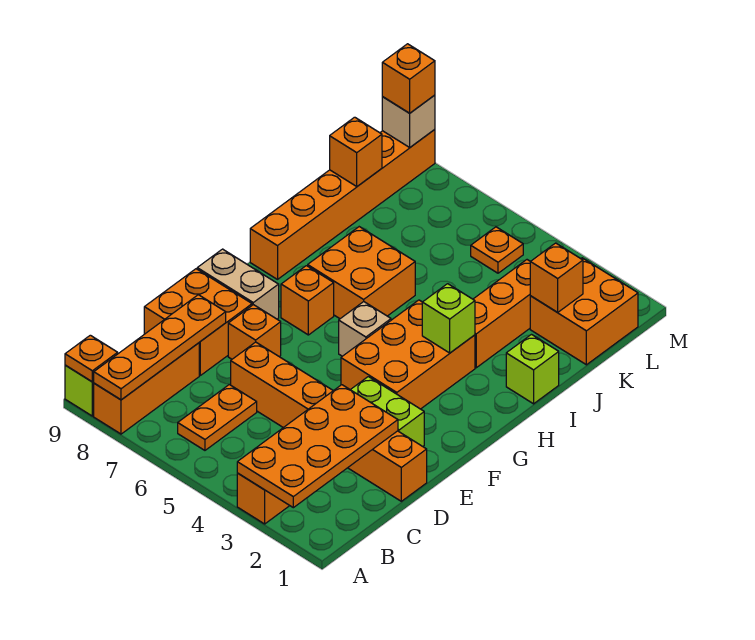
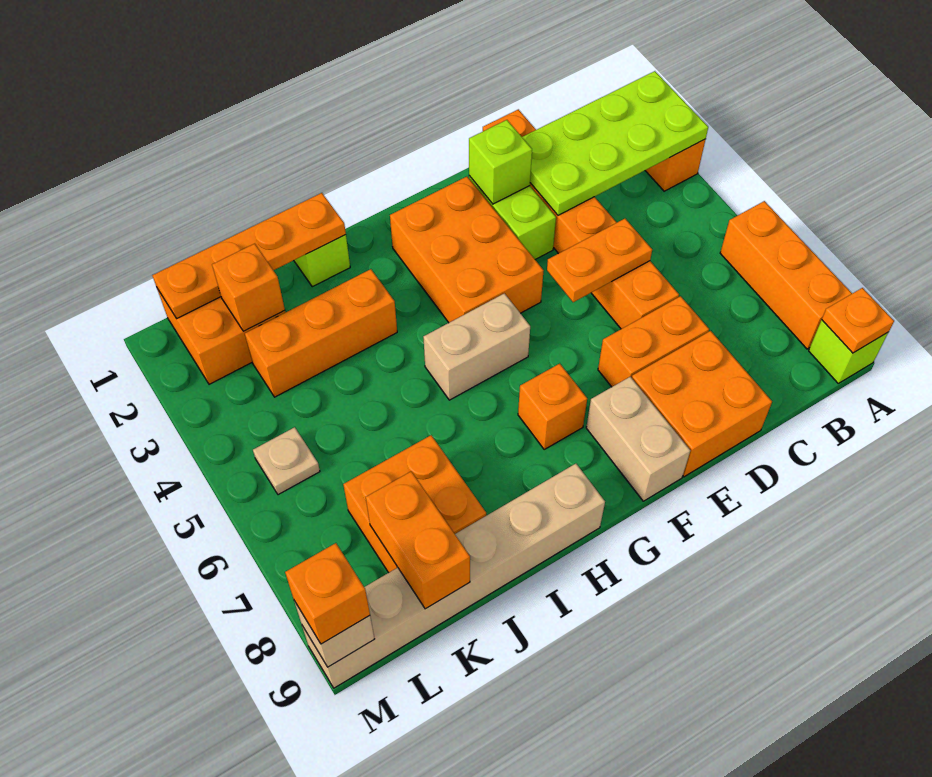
orange plate A2:D3 level 2 -> lime plate A2:D3 level 2
orange brick A8:C8 level 1 -> orange brick A6:A8 level 1
orange plate A8:D8 level 2 -> orange plate I1:L1 level 2
orange plate B6:C6 level 1 -> orange plate D5:E5 level 2
orange brick E7 level 1 -> orange brick D7:E7 level 1
orange brick F3:H4 level 1 -> orange brick F2:G4 level 1
tan brick G5 level 1 -> tan brick G5:H5 level 1
lime brick H3 level 2 -> lime brick E2 level 2
orange brick H6:I7 level 1 -> orange brick J7:K8 level 1
orange brick H9:M9 level 1 -> tan brick H9:M9 level 1
orange brick K9 level 2 -> orange brick K8:K9 level 2
orange plate L5 level 1 -> tan plate L5 level 1

